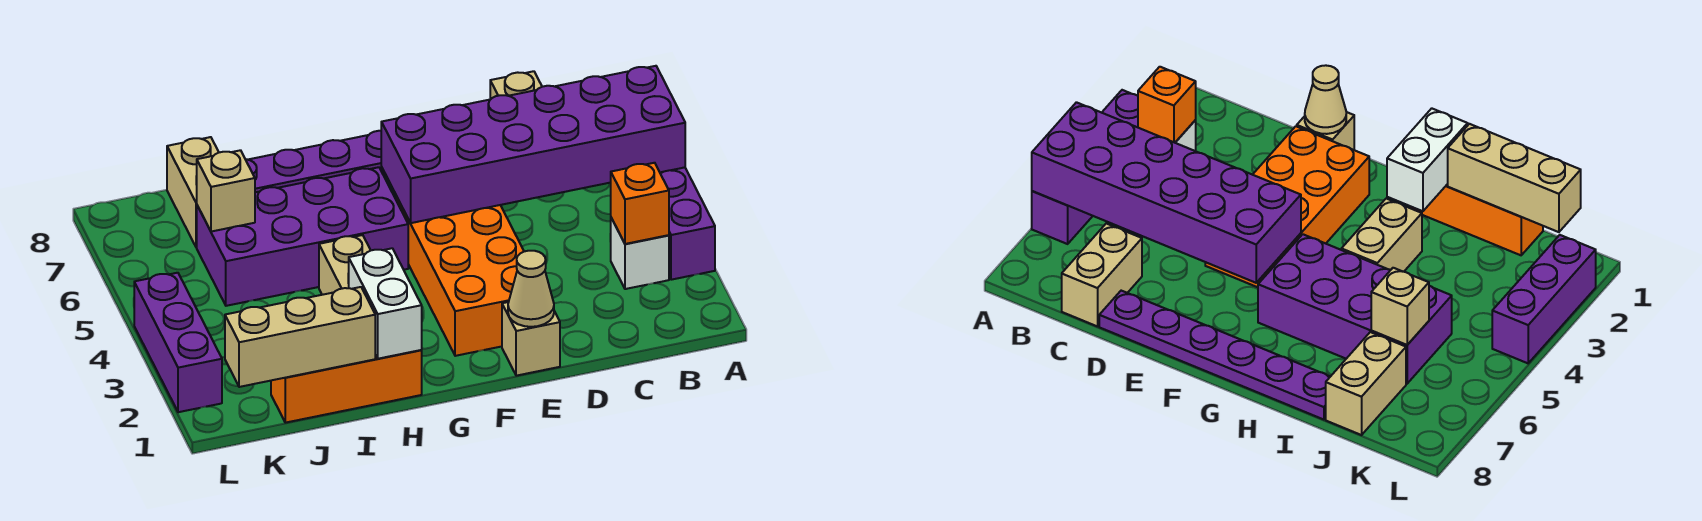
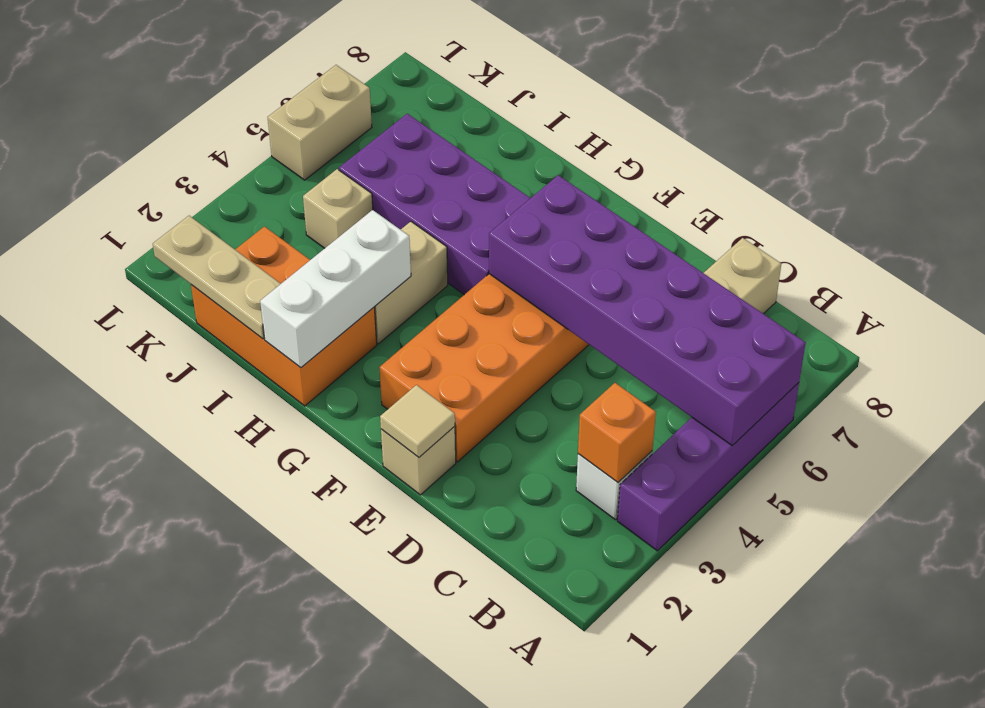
purple plate D8:I8 level 1 -> none
tan cone E1 level 2 -> tan tile E1 level 2
orange brick H1:J1 level 1 -> orange brick H1:J2 level 1
white brick H1:H2 level 2 -> white brick H1:H3 level 2
tan brick I1:K1 level 2 -> tan plate I1:K1 level 2
tan brick J6 level 2 -> tan brick J4 level 1
tan brick J7:J8 level 1 -> tan brick L5:L6 level 1
purple brick L2:L4 level 1 -> none

